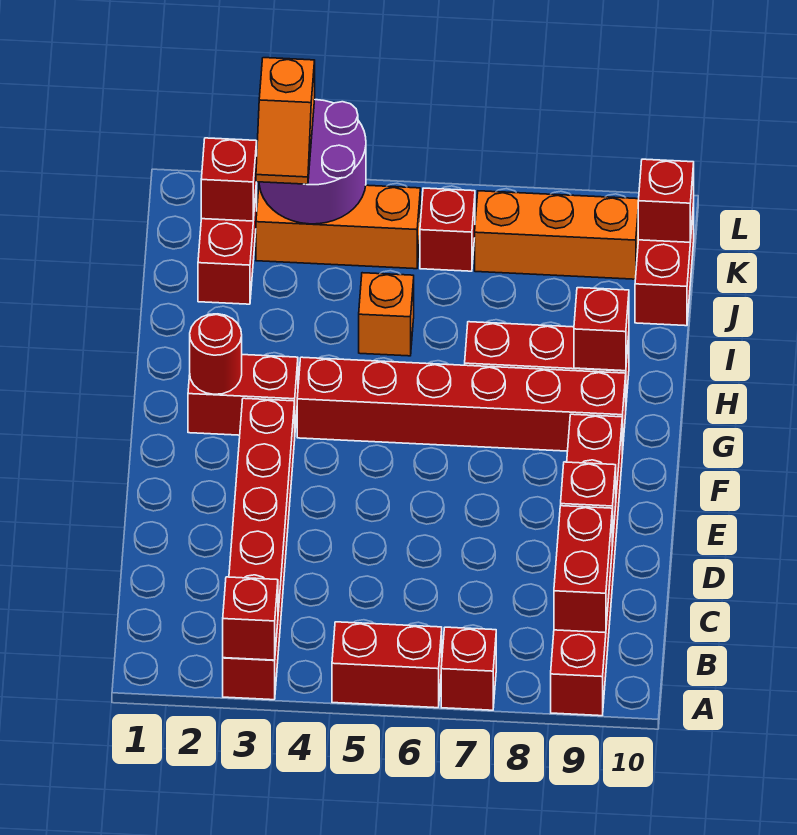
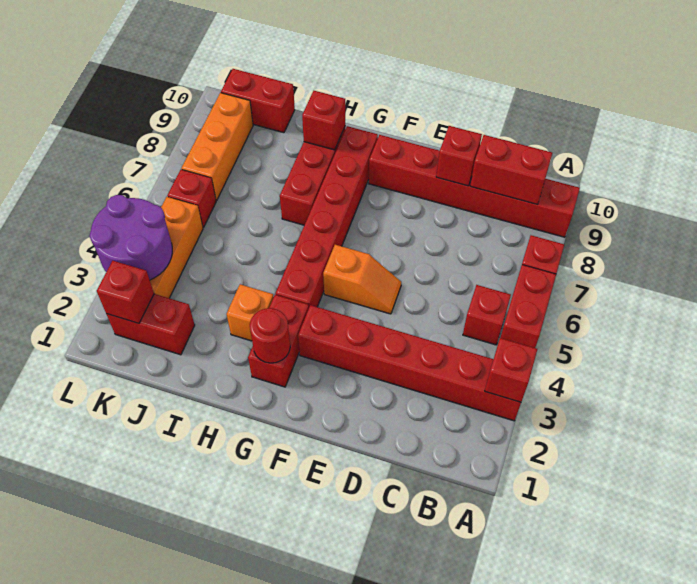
orange brick I5 level 1 -> orange brick H3 level 1
orange slope K3:L3 level 3 top L -> orange slope E5:F5 level 1 top F
red brick K10 level 2 -> red brick B5 level 1

